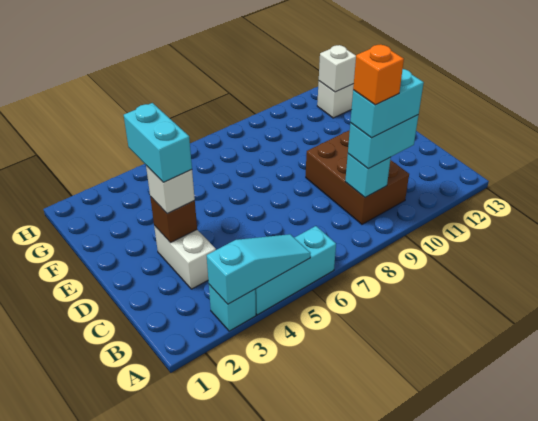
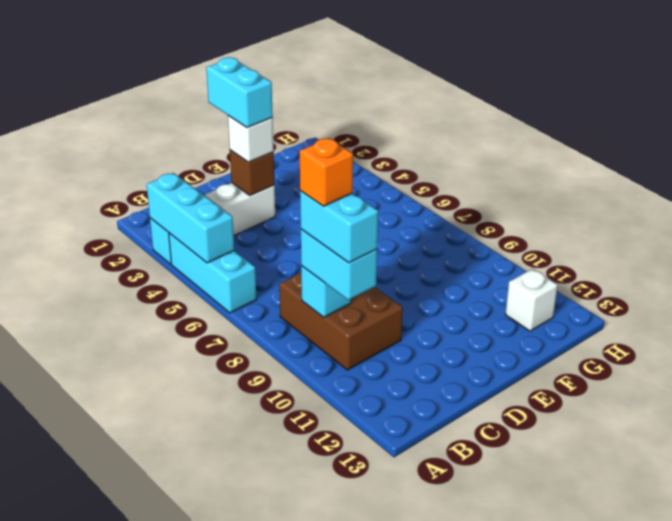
cyan slope A3:A5 level 2 top 3 -> cyan brick A3:A5 level 2
brown brick B9:D10 level 1 -> brown brick B8:C10 level 1
cyan brick D3:E3 level 4 -> cyan brick D2:D3 level 4
white brick G12 level 2 -> none

